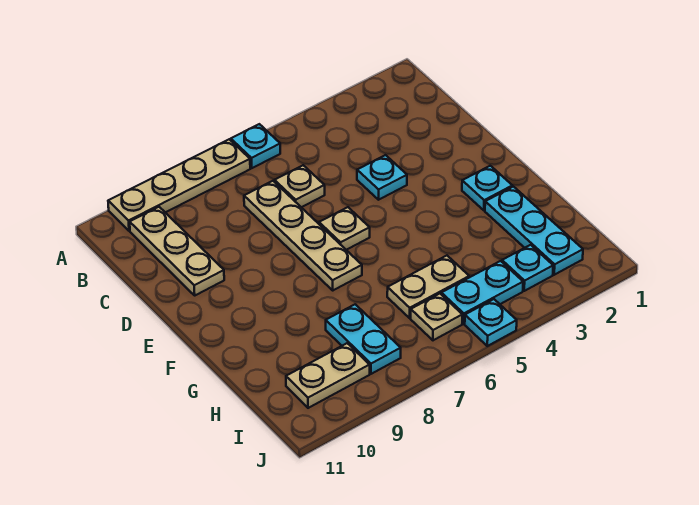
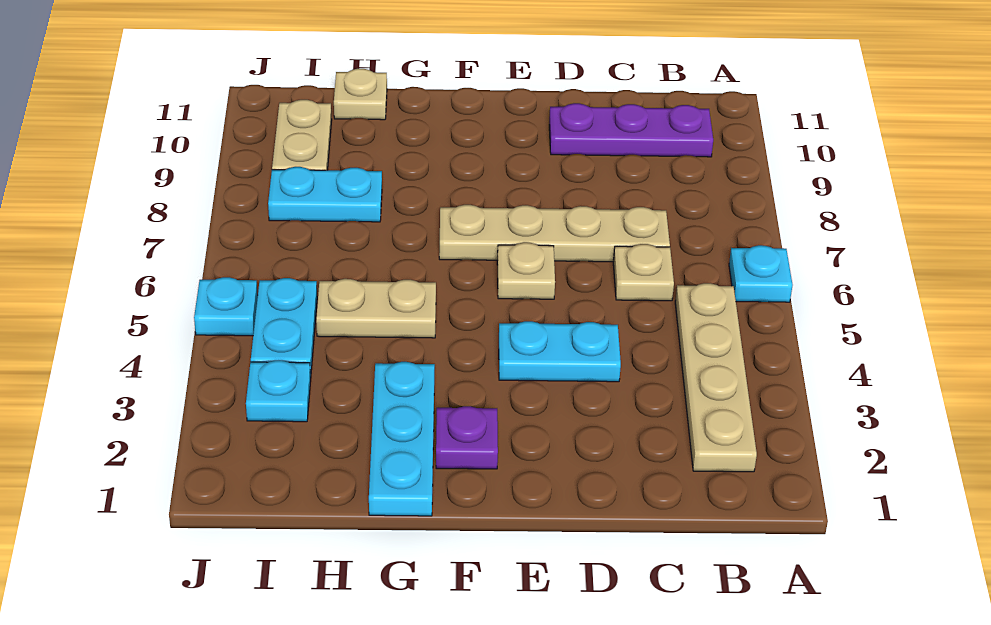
tan plate A7:A10 level 1 -> tan plate B2:B5 level 1
tan plate B10:D10 level 1 -> purple plate B10:D10 level 1
cyan plate D4 level 1 -> cyan plate D4:E4 level 1
cyan plate F2 level 1 -> purple plate F2 level 1
cyan plate G2:I2 level 1 -> cyan plate G1:G3 level 1
tan plate H5:H6 level 1 -> tan plate G5:H5 level 1
tan plate I6 level 1 -> tan plate H11 level 1

